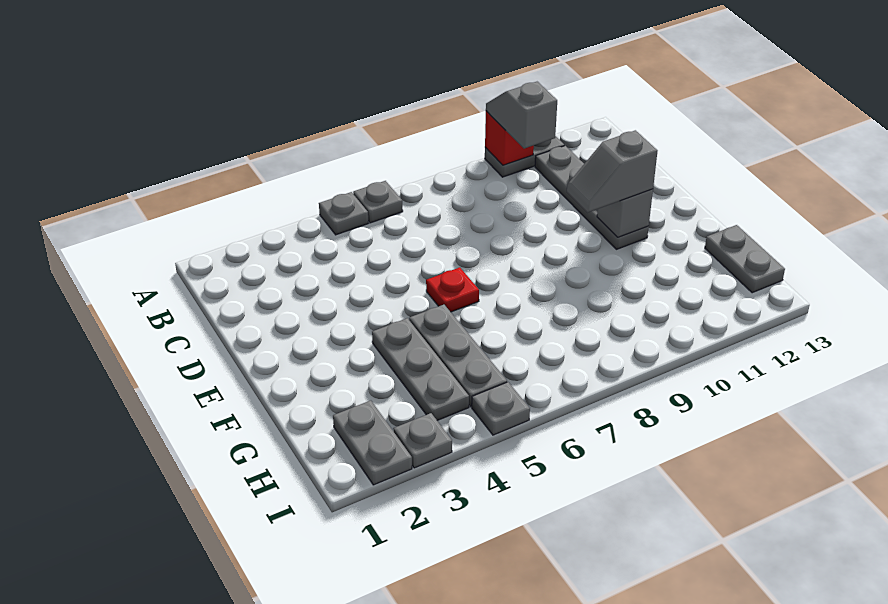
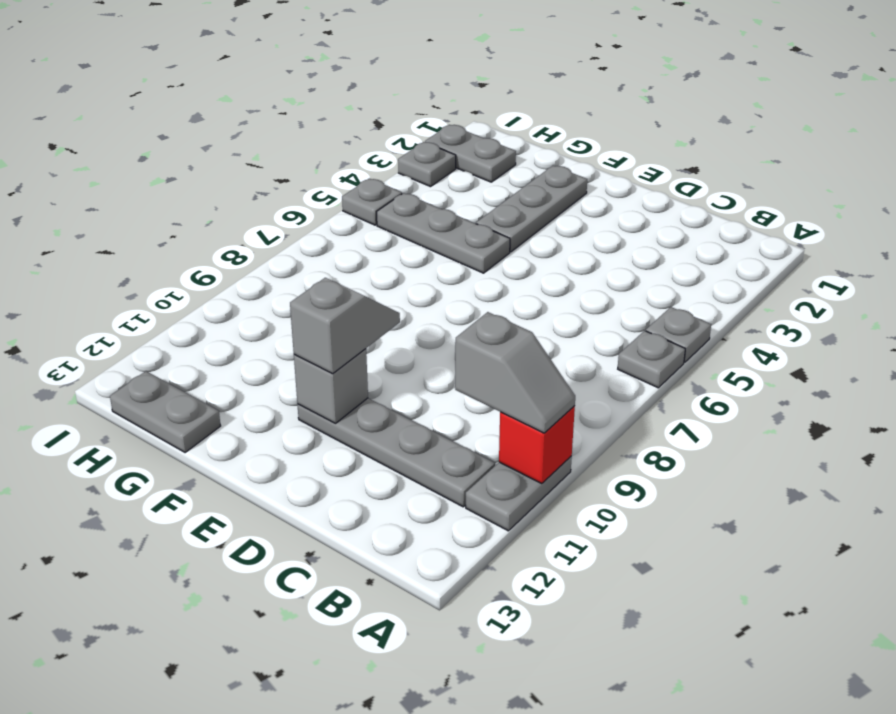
red plate E6 level 1 -> none
grey plate F4:H4 level 1 -> grey plate F2:F4 level 1

